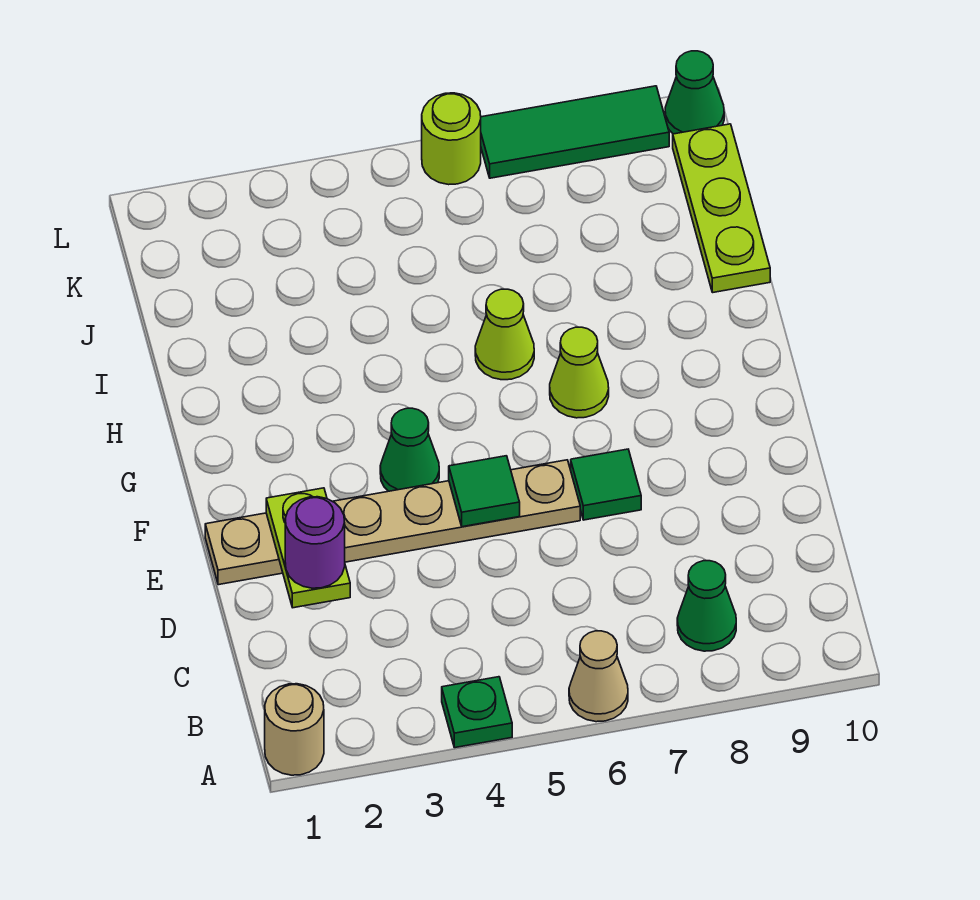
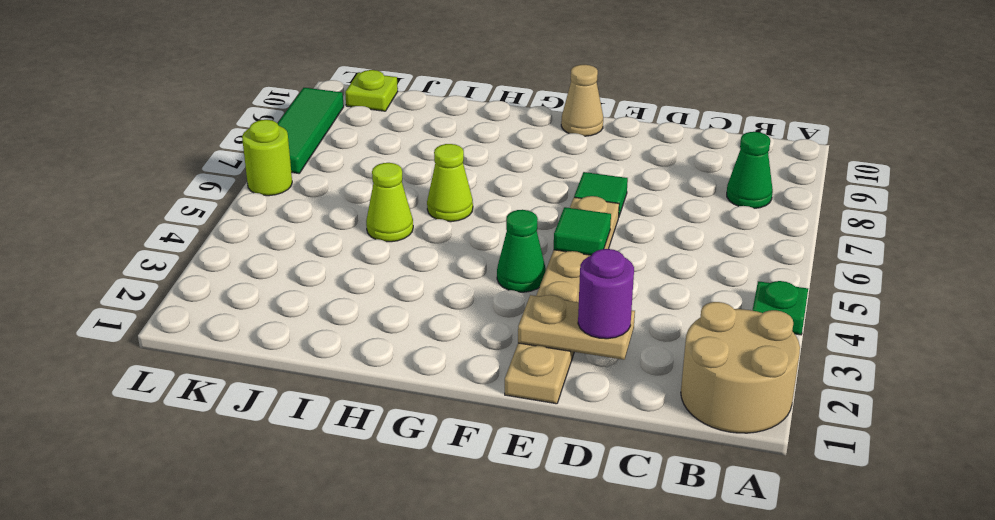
tan round brick A1 level 1 -> tan round brick A1:B2 level 1
tan cone A6 level 1 -> tan cone F10 level 1
lime plate D2:E2 level 2 -> tan plate D2:E2 level 2
lime cone G7 level 1 -> lime cone I5 level 1
lime plate I10:K10 level 1 -> lime plate K10 level 1
green cone L10 level 1 -> none

